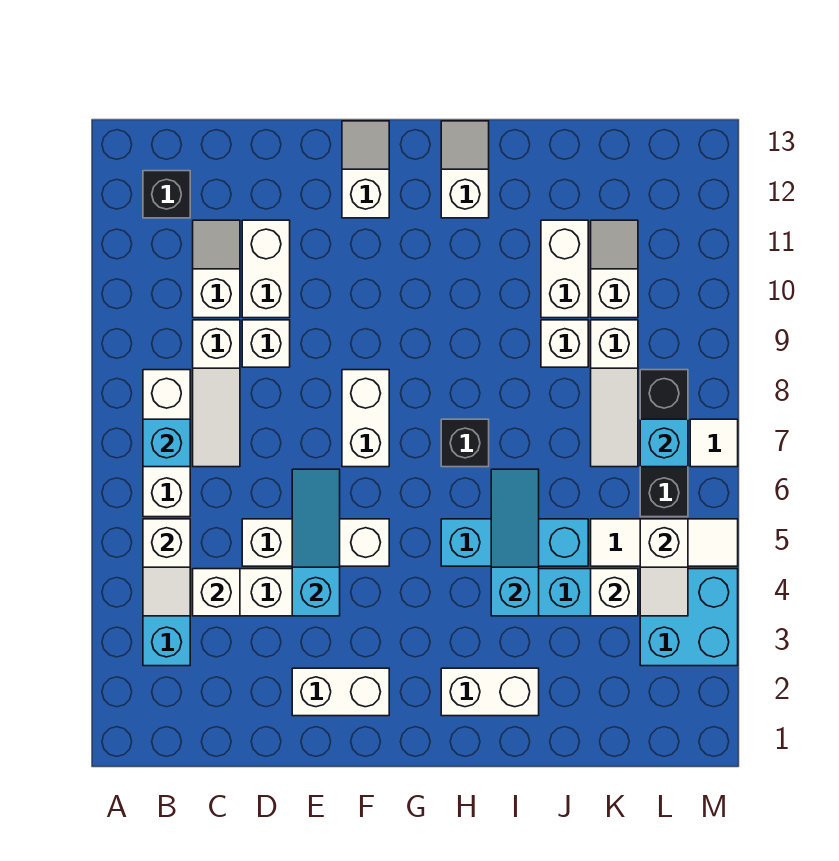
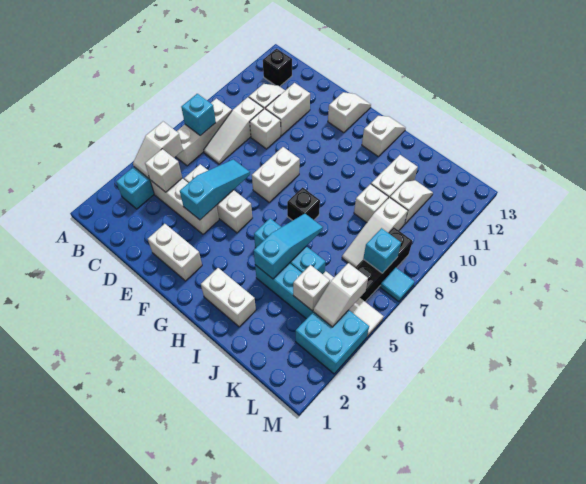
white tile M7 level 1 -> cyan tile M7 level 1

